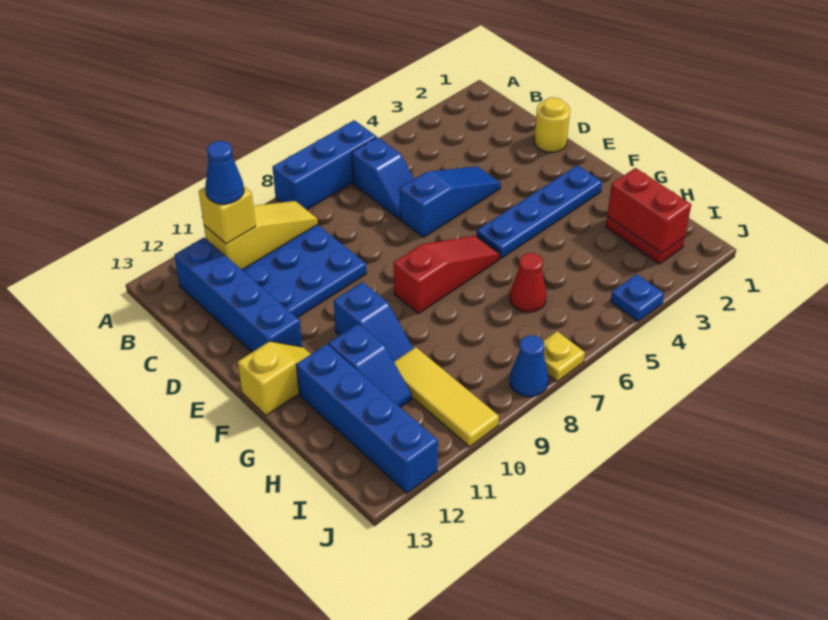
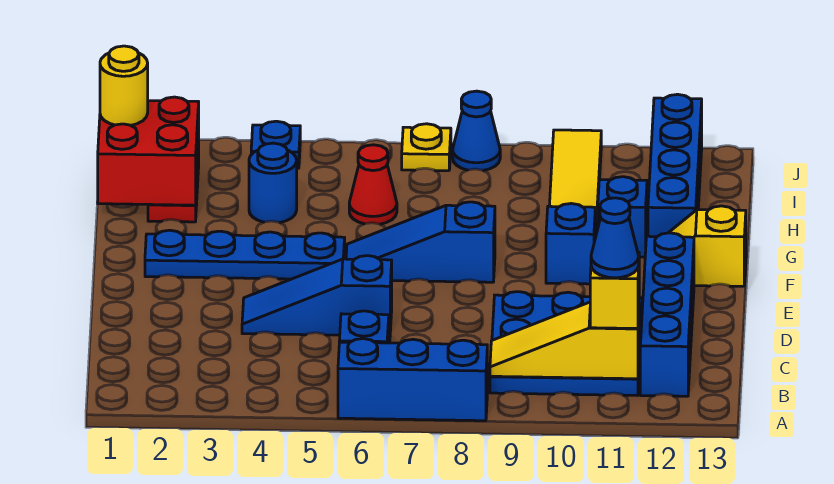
yellow round brick D1 level 1 -> yellow round brick I1 level 3
red slope F6:F8 level 1 top 8 -> blue slope F6:F8 level 1 top 8
red brick H2:I2 level 2 -> red brick H1:I2 level 2
none -> blue round brick H4 level 1

